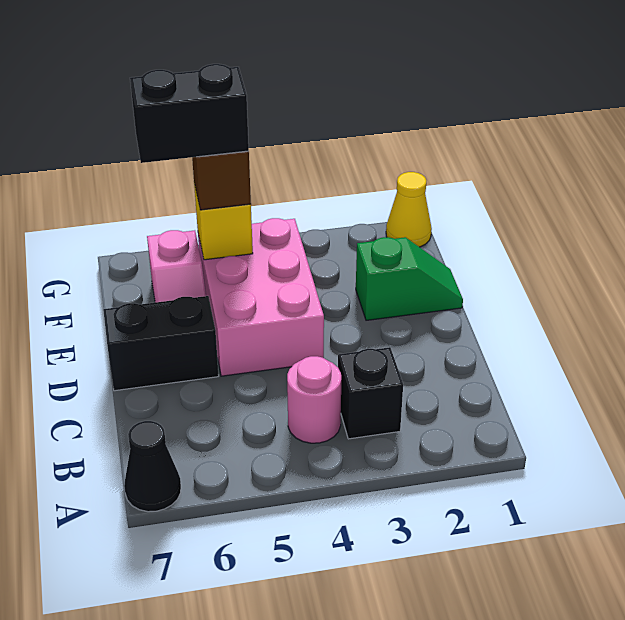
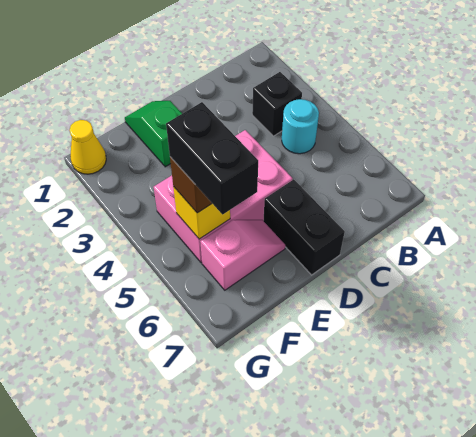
black cone A7 level 1 -> none
pink round brick B4 level 1 -> cyan round brick B4 level 1

